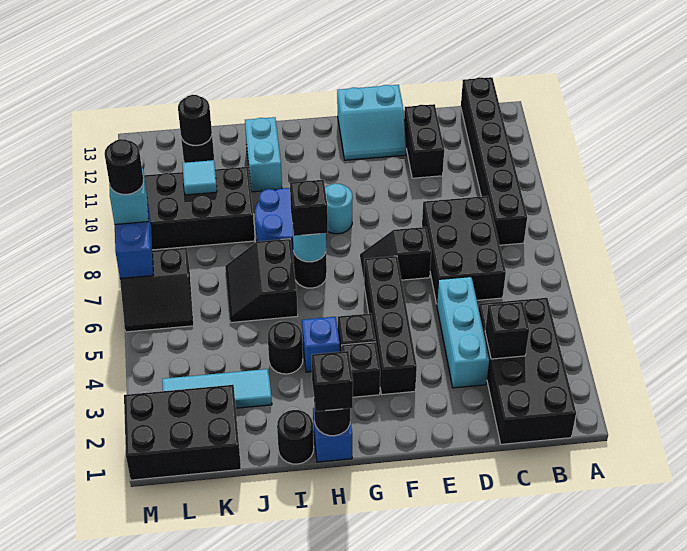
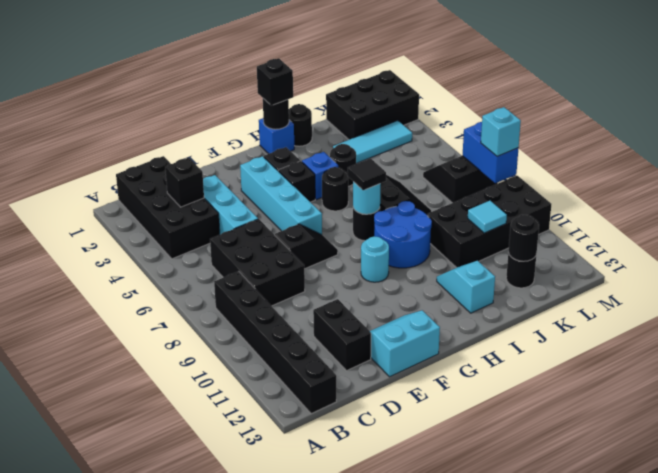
black brick F3:F6 level 1 -> cyan brick F3:F6 level 1
black brick H7 level 3 -> black tile H7 level 3
cyan brick I11:I12 level 1 -> cyan slope I11:I12 level 1 top 12
black round brick M8 level 4 -> black round brick H5 level 1

